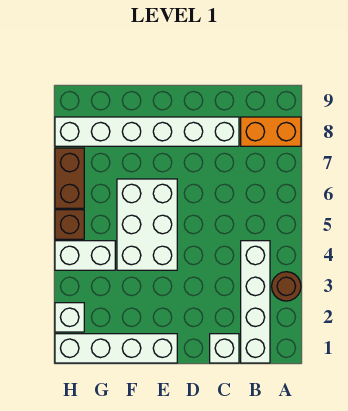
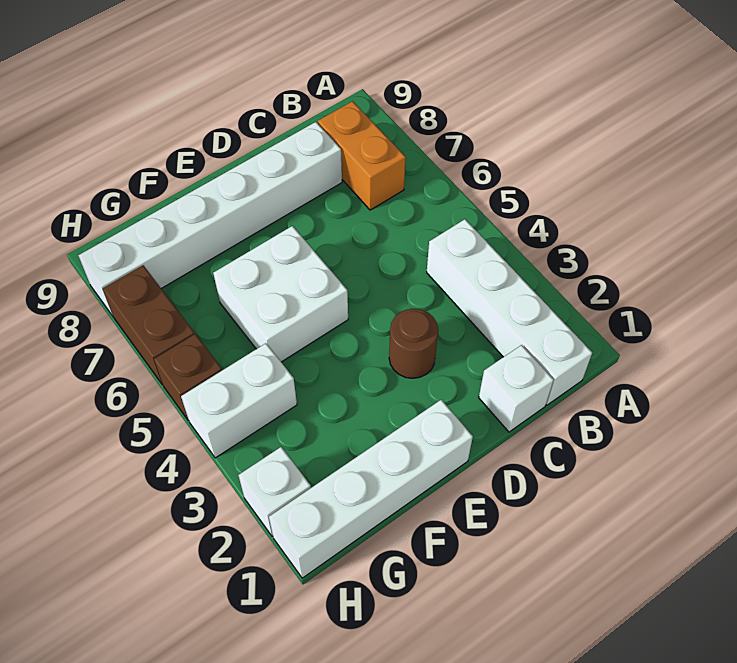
brown round brick A3 level 1 -> brown round brick D3 level 1
orange brick A8:B8 level 1 -> orange brick B7:B8 level 1
white brick E4:F6 level 1 -> white brick E5:F6 level 1

